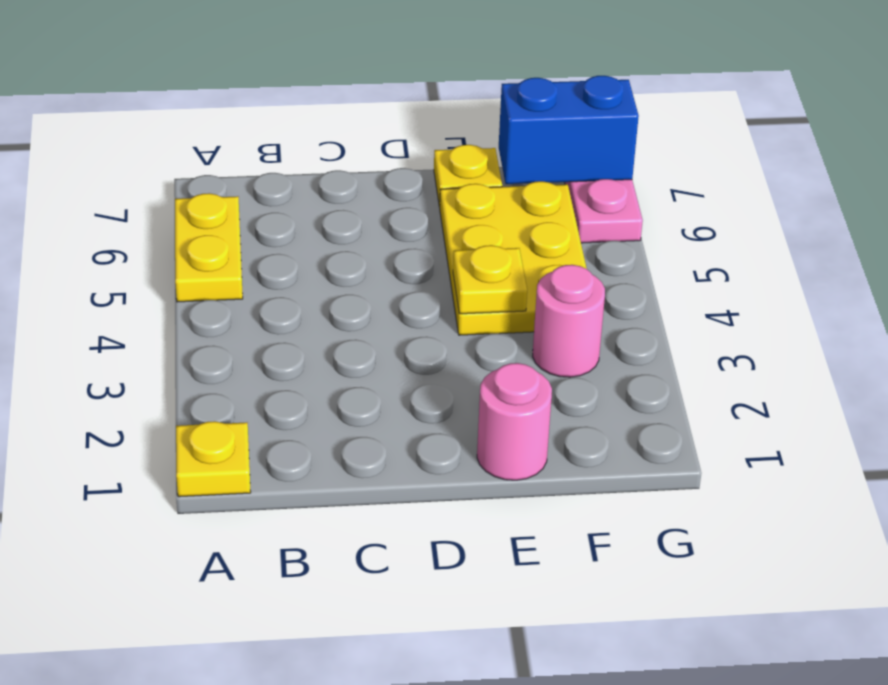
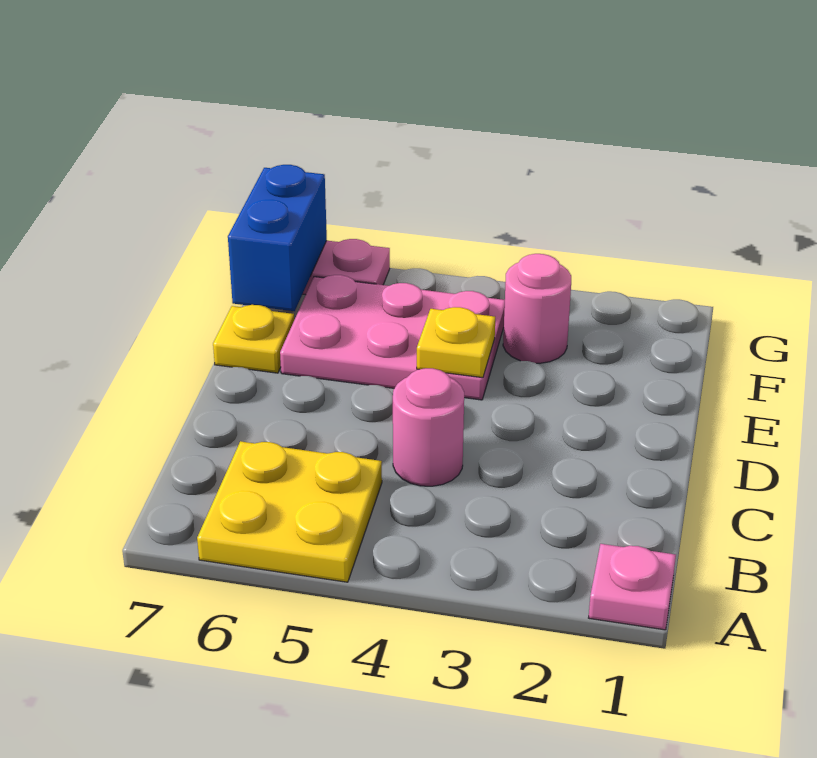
yellow plate A1 level 1 -> pink plate A1 level 1
yellow plate A5:A6 level 1 -> yellow plate A5:B6 level 1
pink round brick E1 level 1 -> pink round brick C4 level 1
yellow plate E4:F6 level 1 -> pink plate E4:F6 level 1

